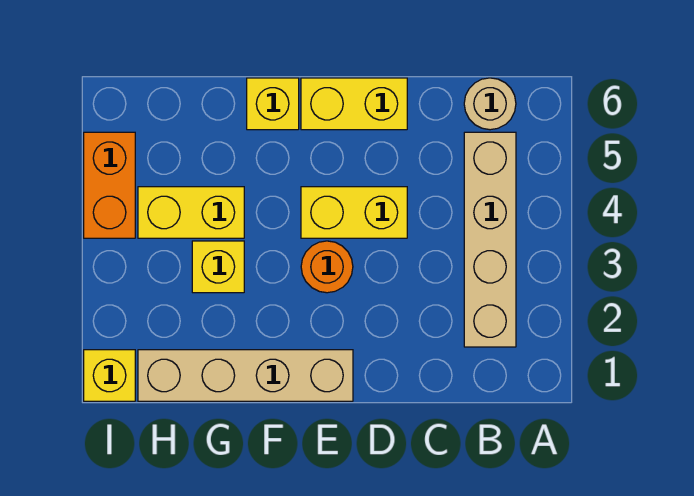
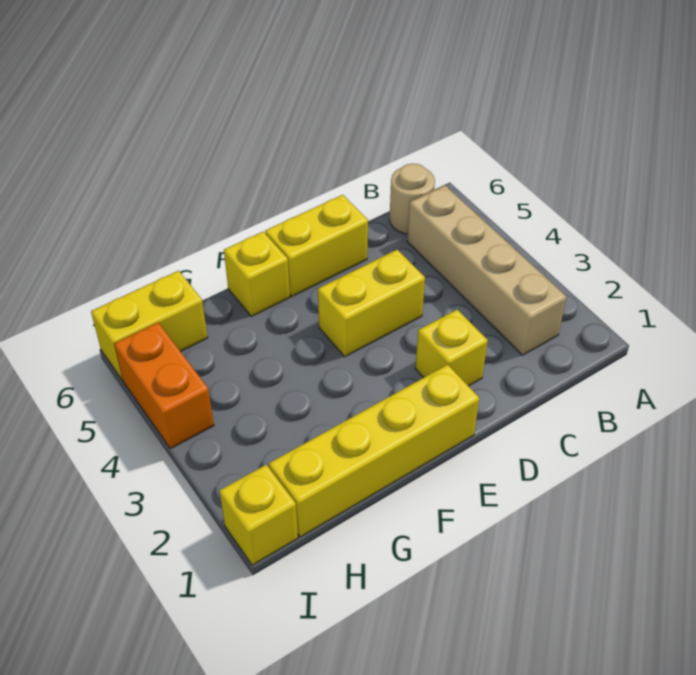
tan brick E1:H1 level 1 -> yellow brick E1:H1 level 1
orange round brick E3 level 1 -> none
yellow brick G3 level 1 -> yellow brick D2 level 1
yellow brick G4:H4 level 1 -> yellow brick H6:I6 level 1

